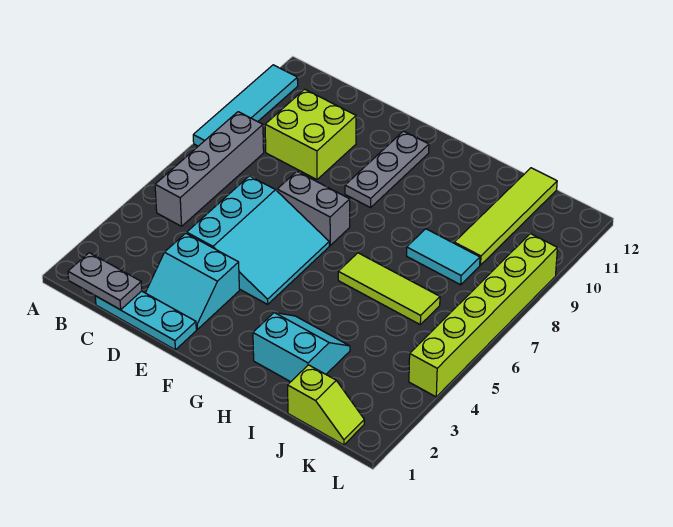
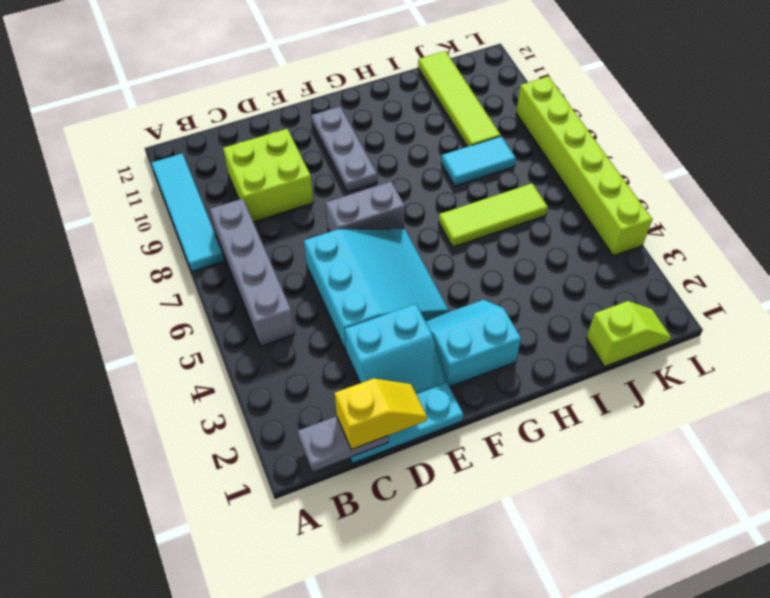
none -> yellow slope C1:D1 level 3 top C
cyan slope H2:I3 level 1 top 2 -> cyan slope F2:G3 level 1 top 2

